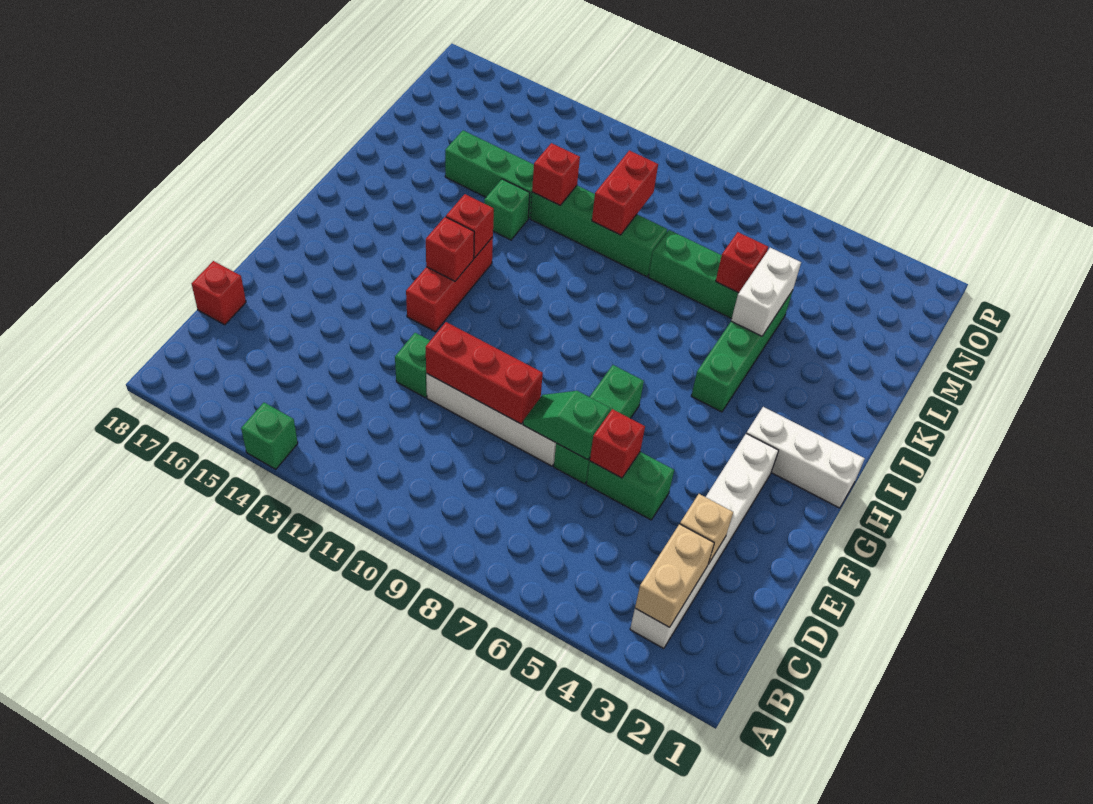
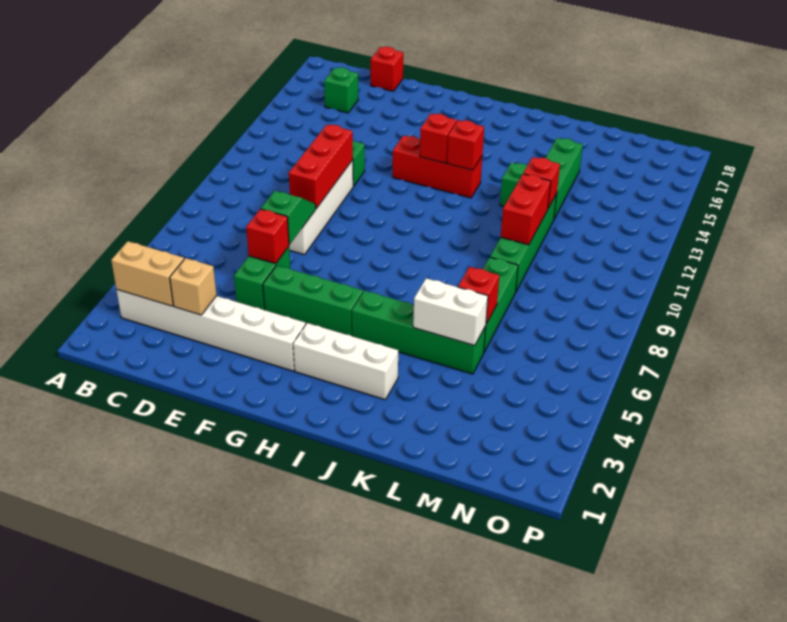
green brick A14 level 1 -> green brick C16 level 1
green brick E7:G7 level 1 -> green brick F5:H5 level 1
white brick H1:H3 level 1 -> white brick H3:J3 level 1
red brick L10:M10 level 2 -> red brick L10:L11 level 2

